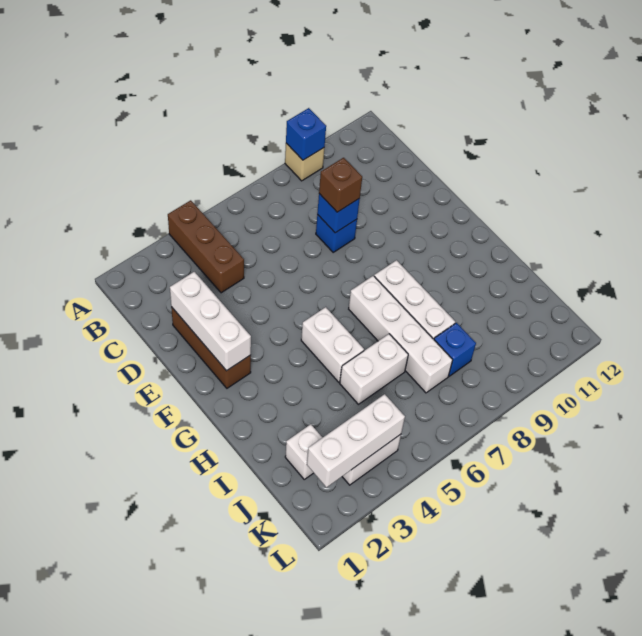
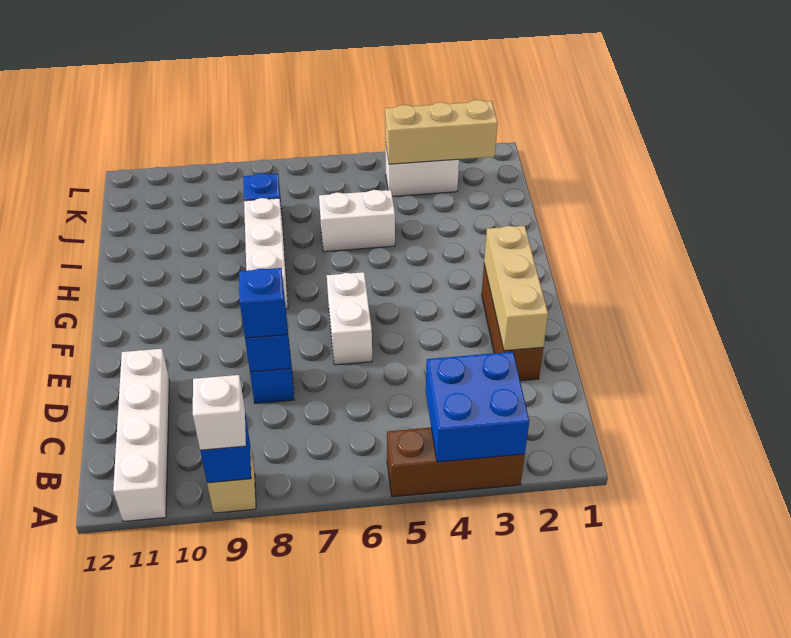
none -> blue brick A3:B4 level 2
brown brick A4:C4 level 1 -> brown brick A3:A5 level 1
white brick D2:F2 level 2 -> tan brick D2:F2 level 2
brown brick D8 level 3 -> blue brick D8 level 3
white brick G5:H5 level 1 -> white brick E6:F6 level 1
white brick G7:J7 level 1 -> white brick A11:D11 level 1
white brick J2 level 1 -> white brick A9 level 3
white brick K2:K4 level 2 -> tan brick K2:K4 level 2

